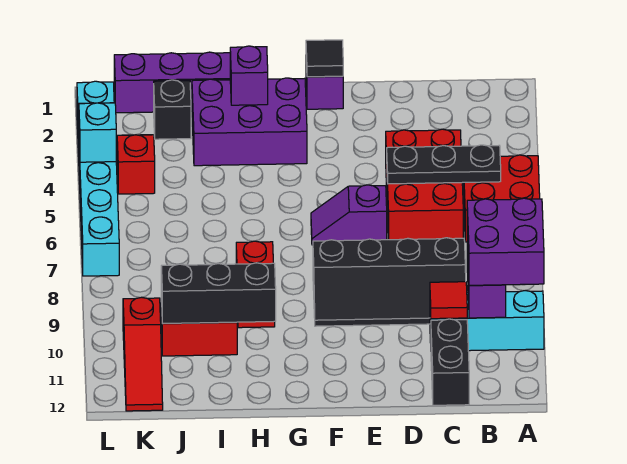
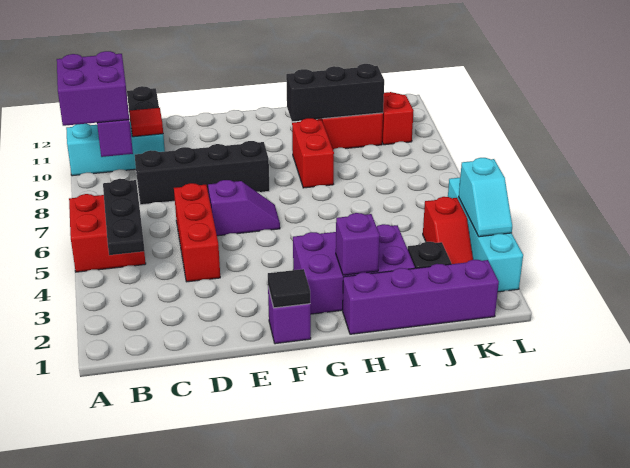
black plate B5:D5 level 2 -> black plate B4:B6 level 2
red brick C4:D6 level 1 -> red brick D4:D6 level 1
cyan brick L2:L7 level 1 -> cyan brick L2:L5 level 1

